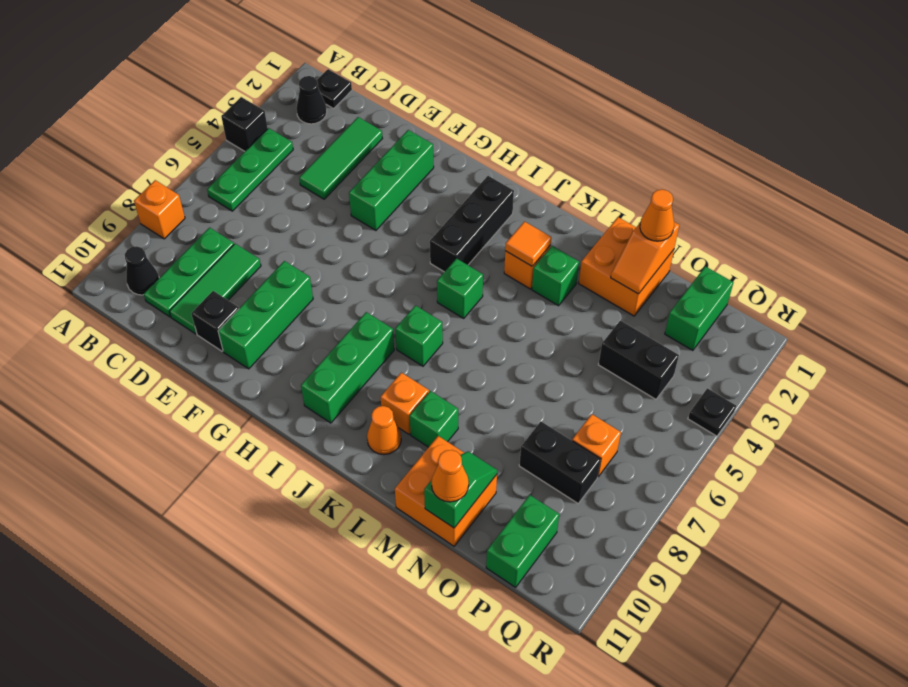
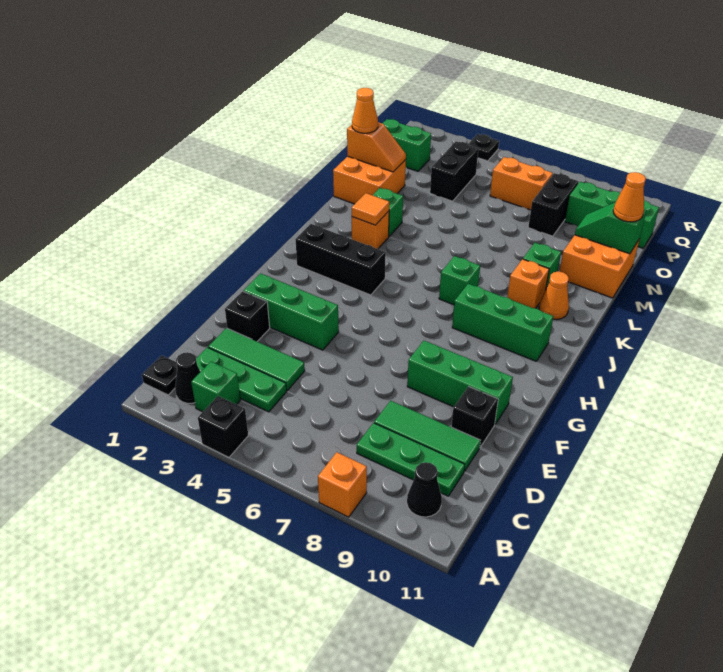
green plate B4:B6 level 1 -> green plate C2:C4 level 1
none -> black brick E2 level 1
green brick J5 level 1 -> green brick B3 level 1
orange brick P7 level 1 -> orange brick P6:P7 level 1
green brick P10:P11 level 1 -> green brick P9:P11 level 1

